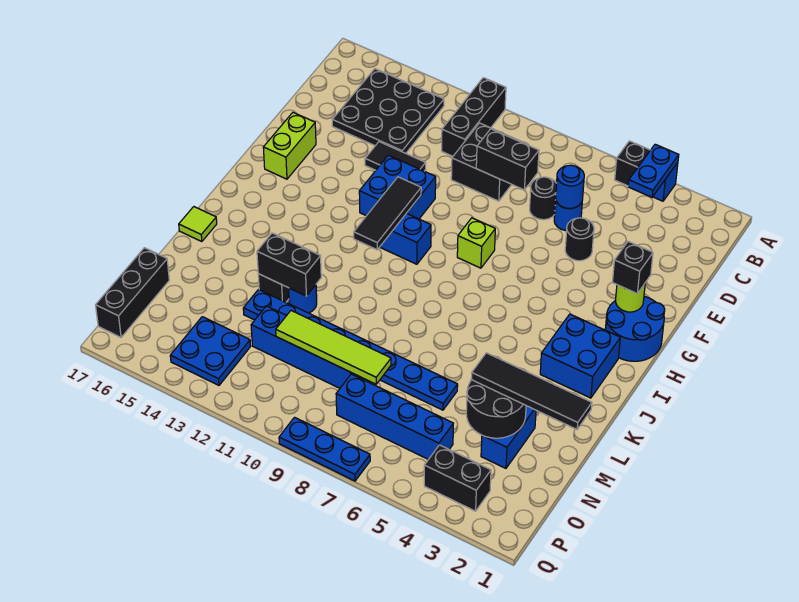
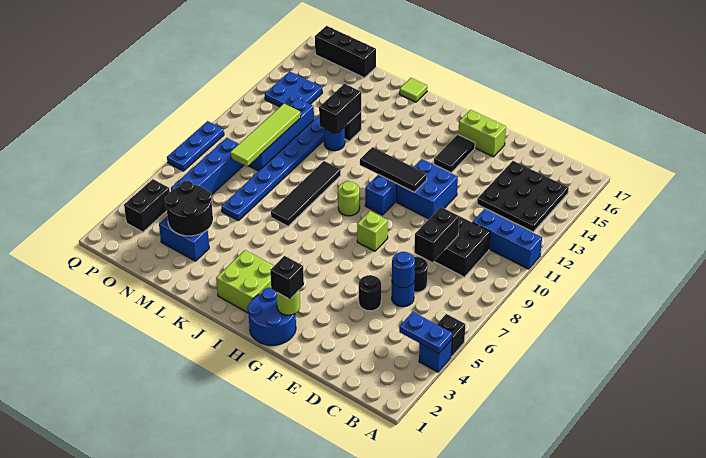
black brick A11:C11 level 1 -> blue brick A11:C11 level 1
black tile E12:E13 level 1 -> black tile G14:G15 level 1
blue brick I2:J3 level 1 -> lime brick I2:J3 level 1
none -> lime round brick I9 level 1
black tile M1:M4 level 3 -> black tile K7:K10 level 1

